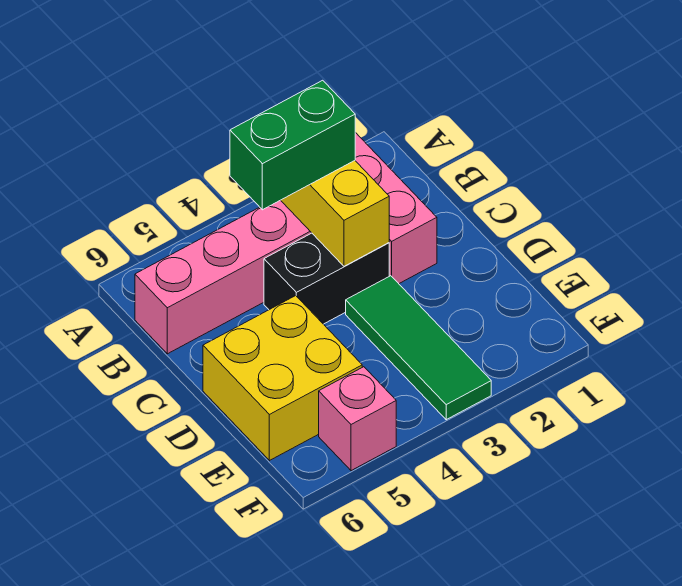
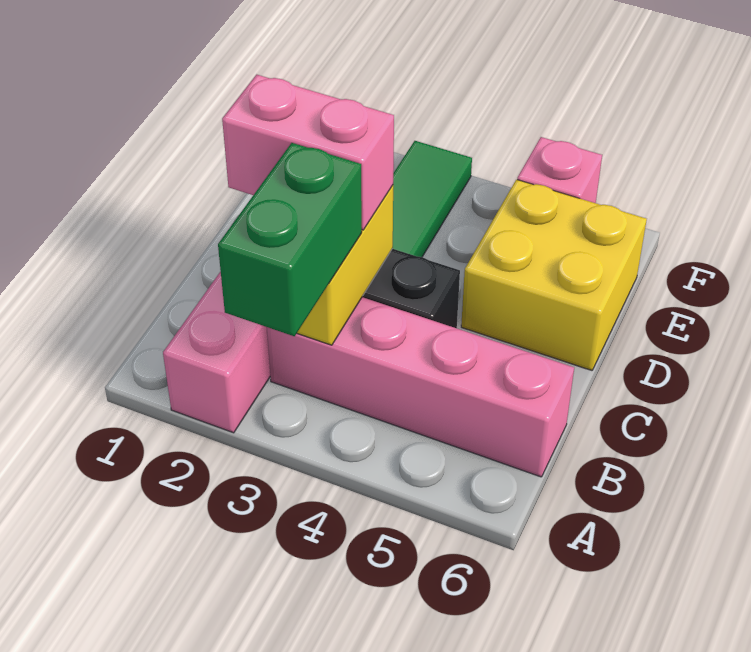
green brick B3:B4 level 3 -> green brick A3:B3 level 3
none -> pink brick C2:C3 level 3

